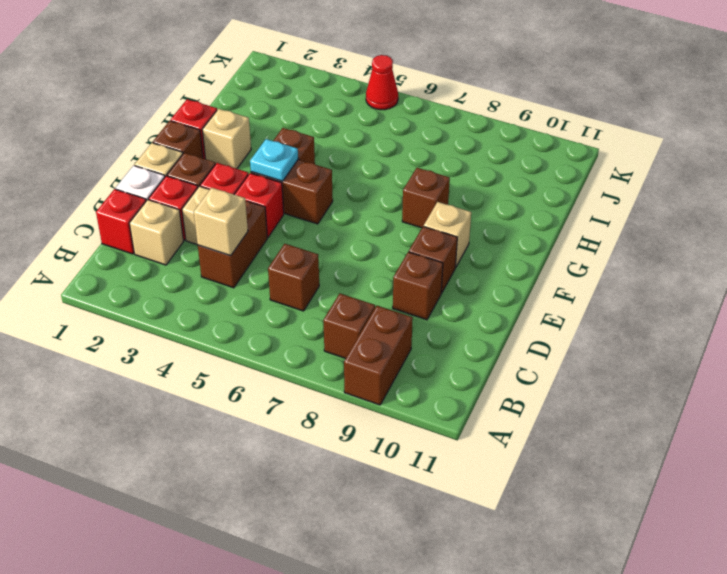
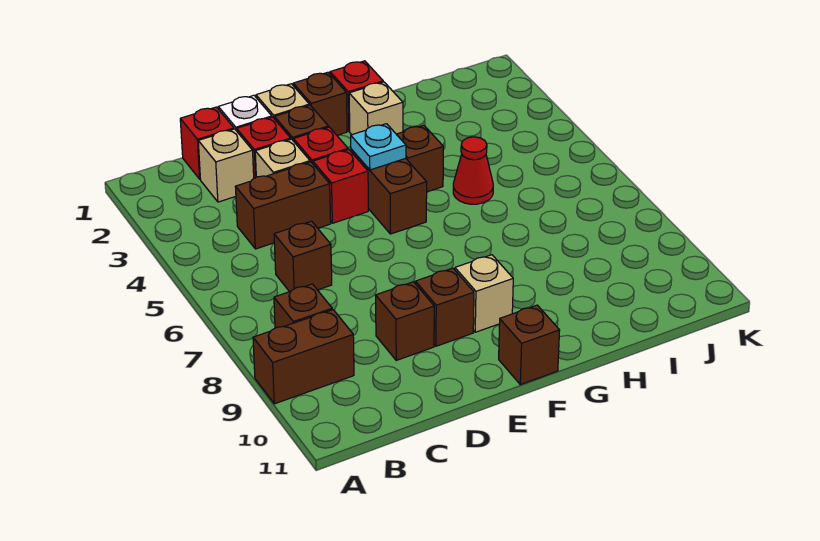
tan brick C4 level 2 -> none
brown brick G8 level 1 -> brown brick F11 level 1
red cone K5 level 1 -> red cone H5 level 1

